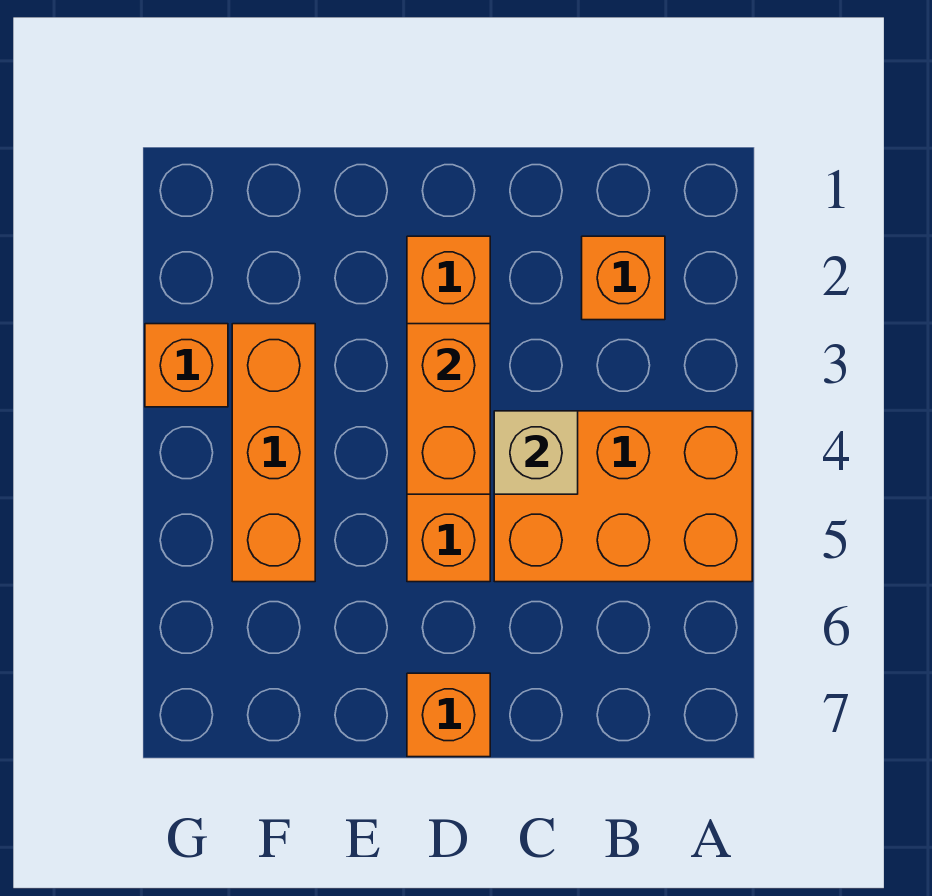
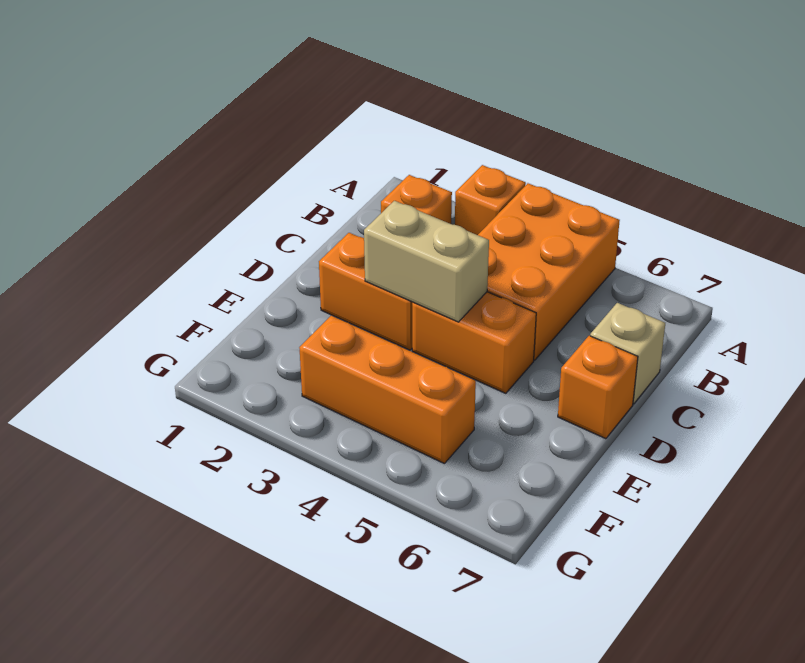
tan brick C4 level 2 -> tan brick C7 level 1
orange brick D3:D4 level 2 -> tan brick D3:D4 level 2
orange brick G3 level 1 -> orange brick A3 level 1

